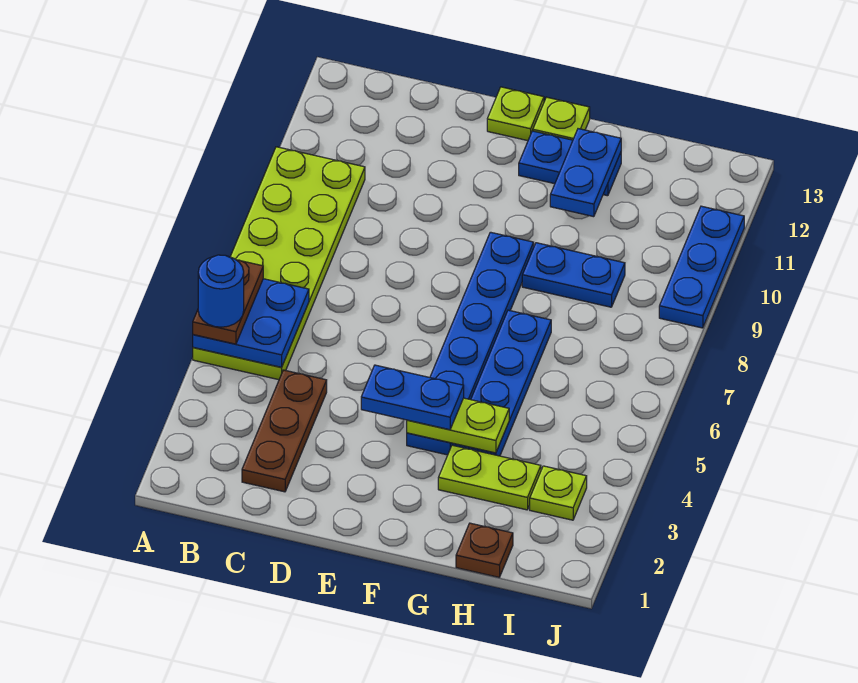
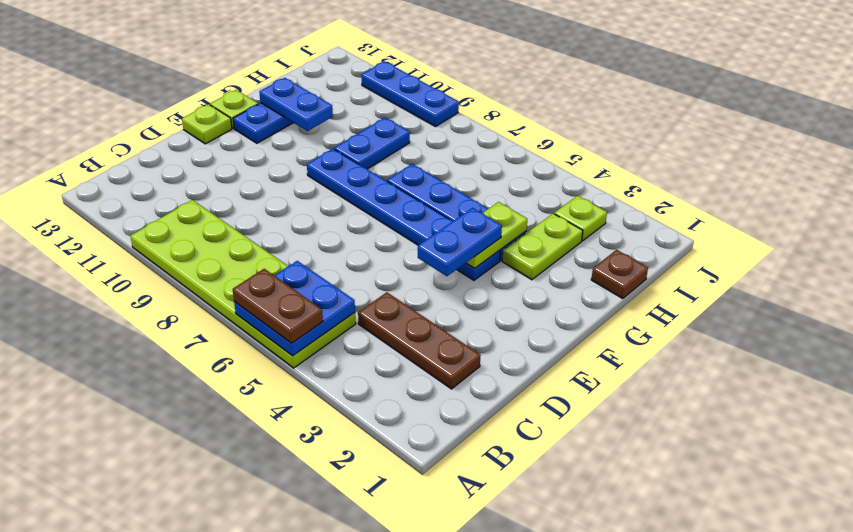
blue round brick A5 level 4 -> none

